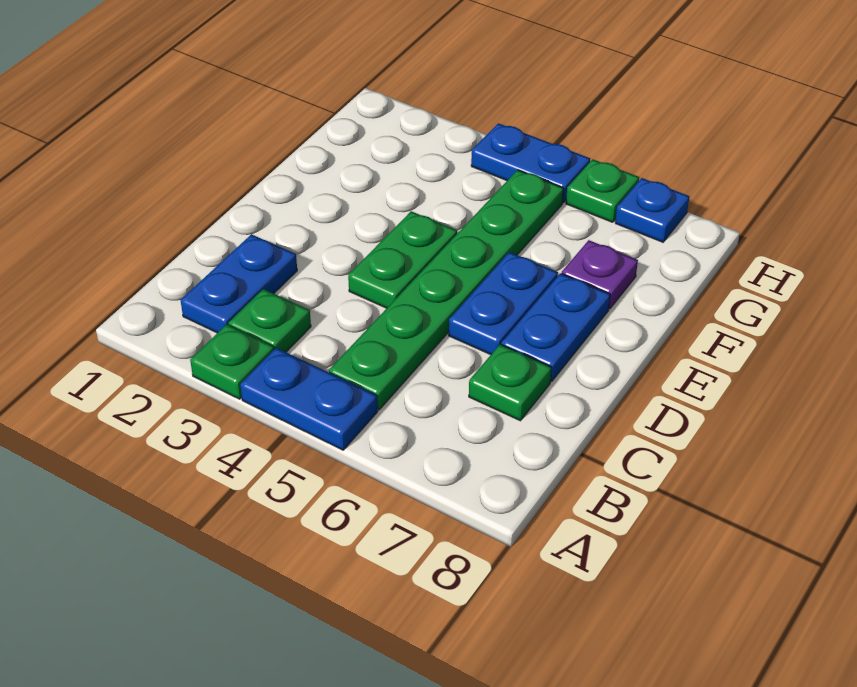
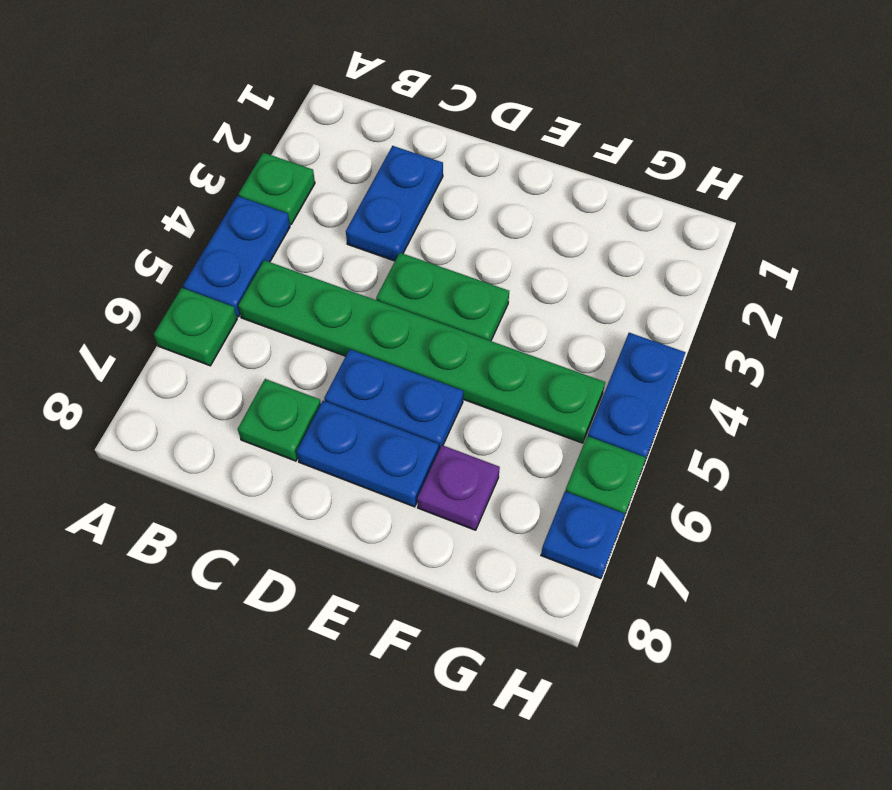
blue plate B2:C2 level 1 -> blue plate C2:C3 level 1
green plate B3 level 1 -> green plate A6 level 1

